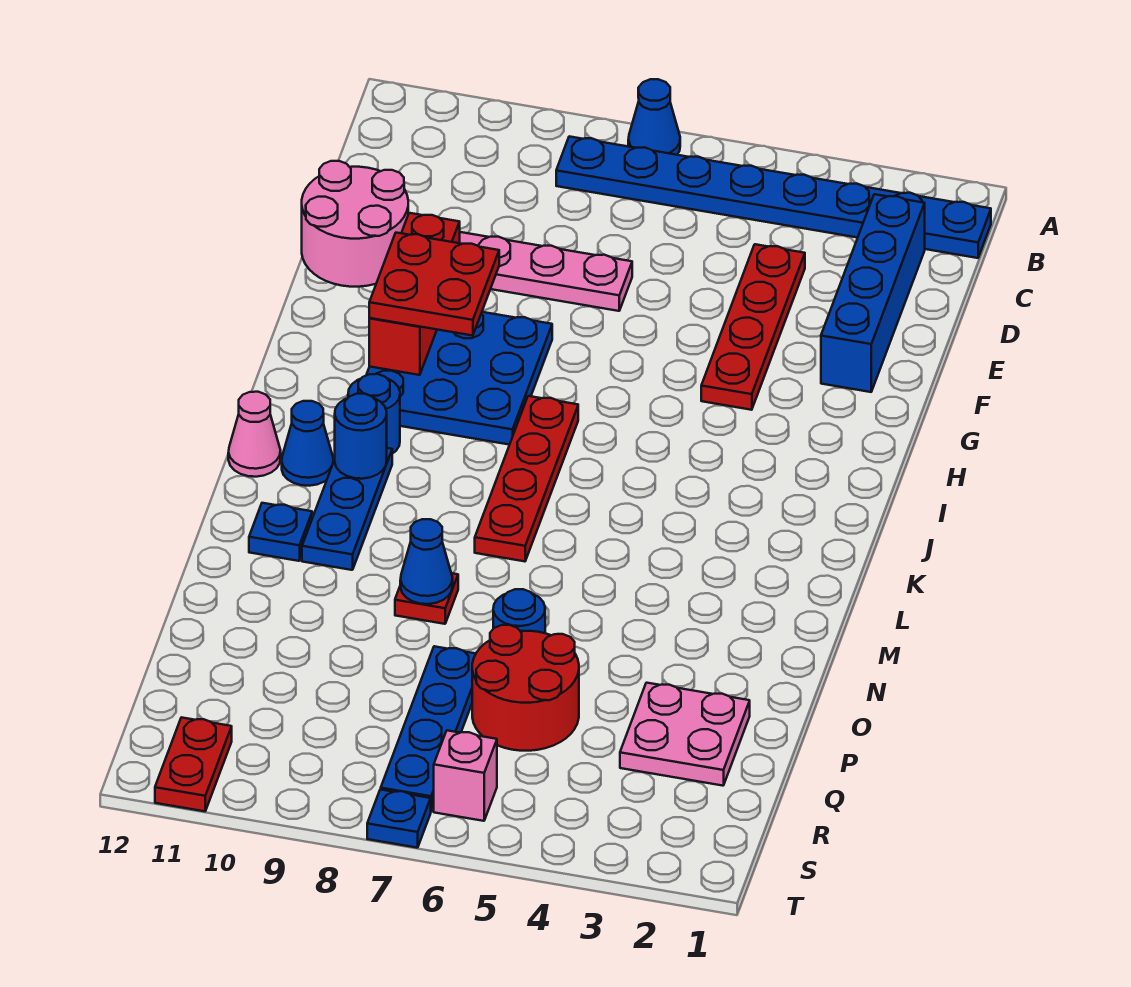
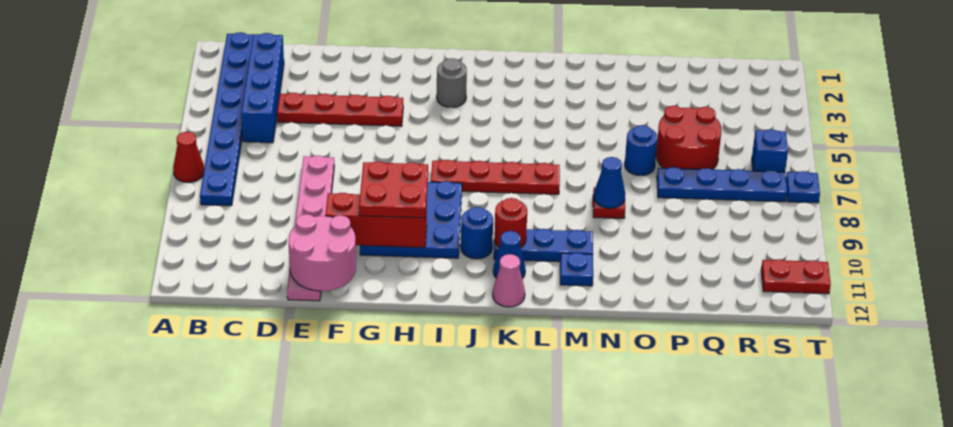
blue cone A7 level 1 -> red cone A7 level 1
blue brick C2:F2 level 1 -> blue brick C2:C5 level 1
none -> grey round brick I3 level 1
blue round brick K10 level 2 -> red round brick K10 level 2
pink plate P2:Q3 level 1 -> none
pink brick S6 level 1 -> blue brick S6 level 1

